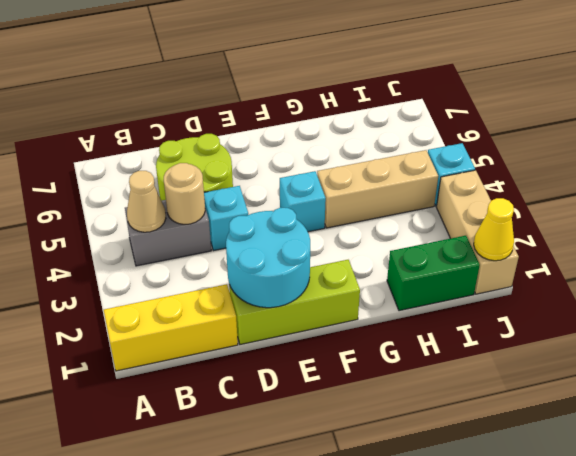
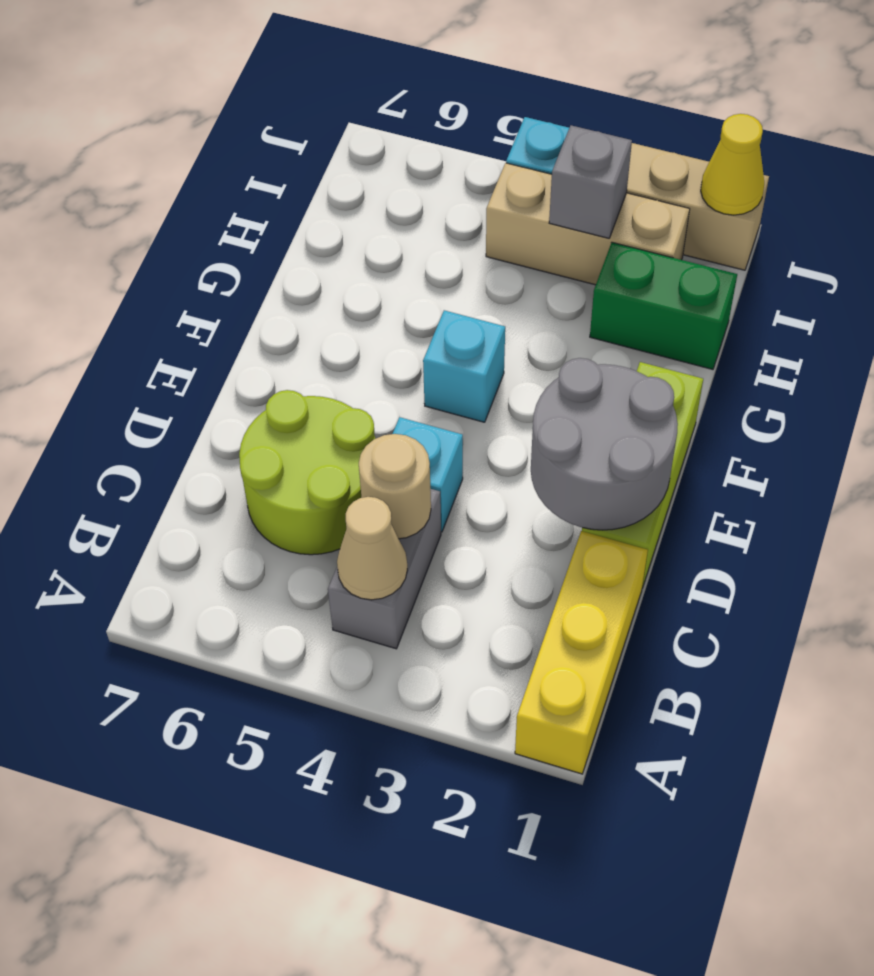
cyan round brick D1:E2 level 2 -> grey round brick D1:E2 level 2
tan brick G4:I4 level 1 -> tan brick I2:I4 level 1
green brick H1:I1 level 1 -> green brick H1:H2 level 1
none -> grey brick I3 level 2

